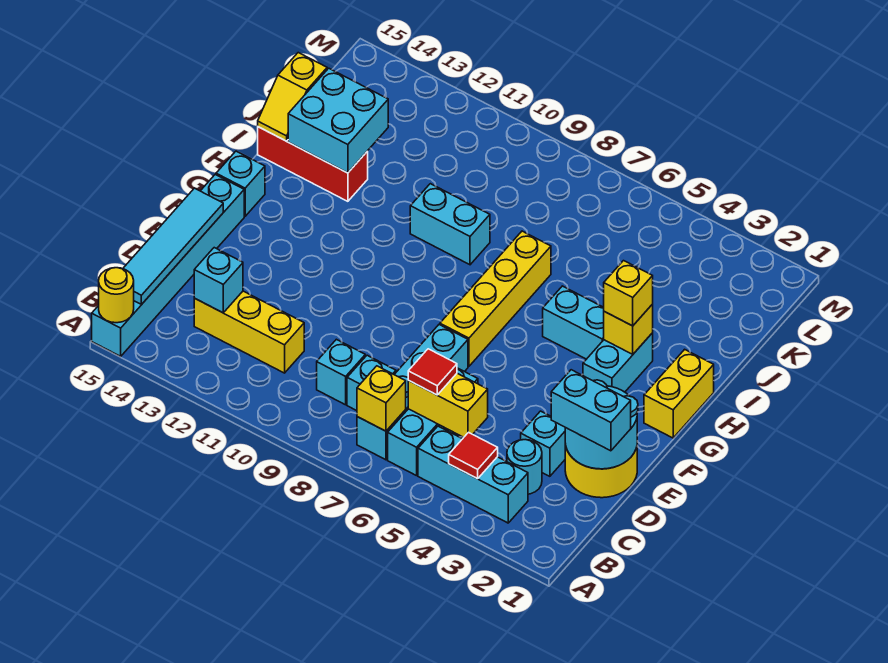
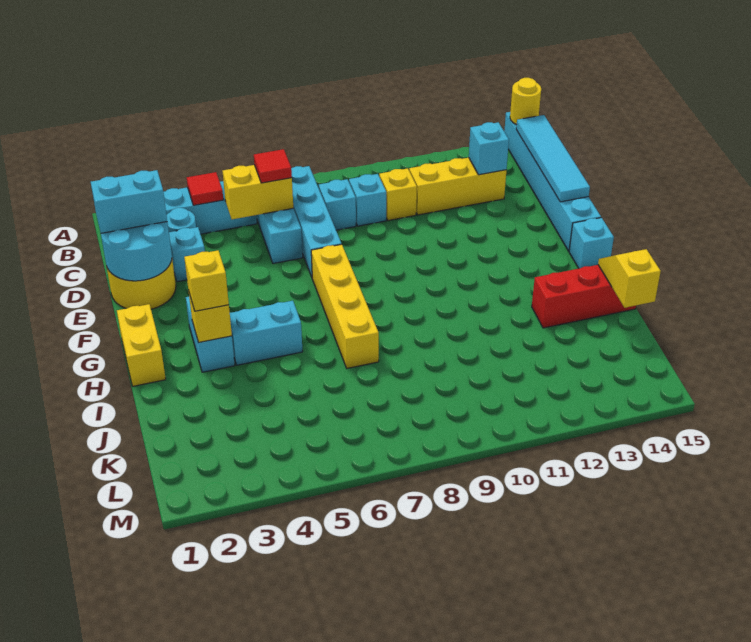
yellow brick B7 level 2 -> yellow brick C10 level 1
cyan brick I9:I10 level 1 -> none
cyan brick I13:J14 level 2 -> none

